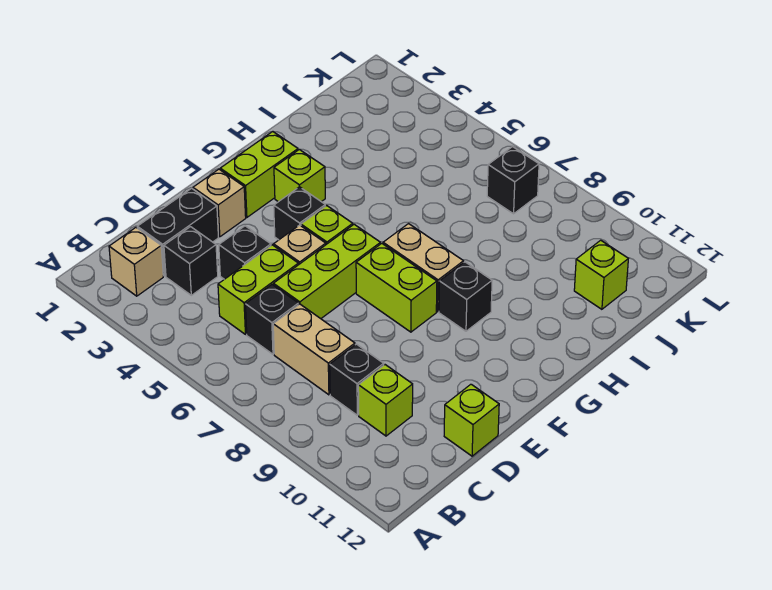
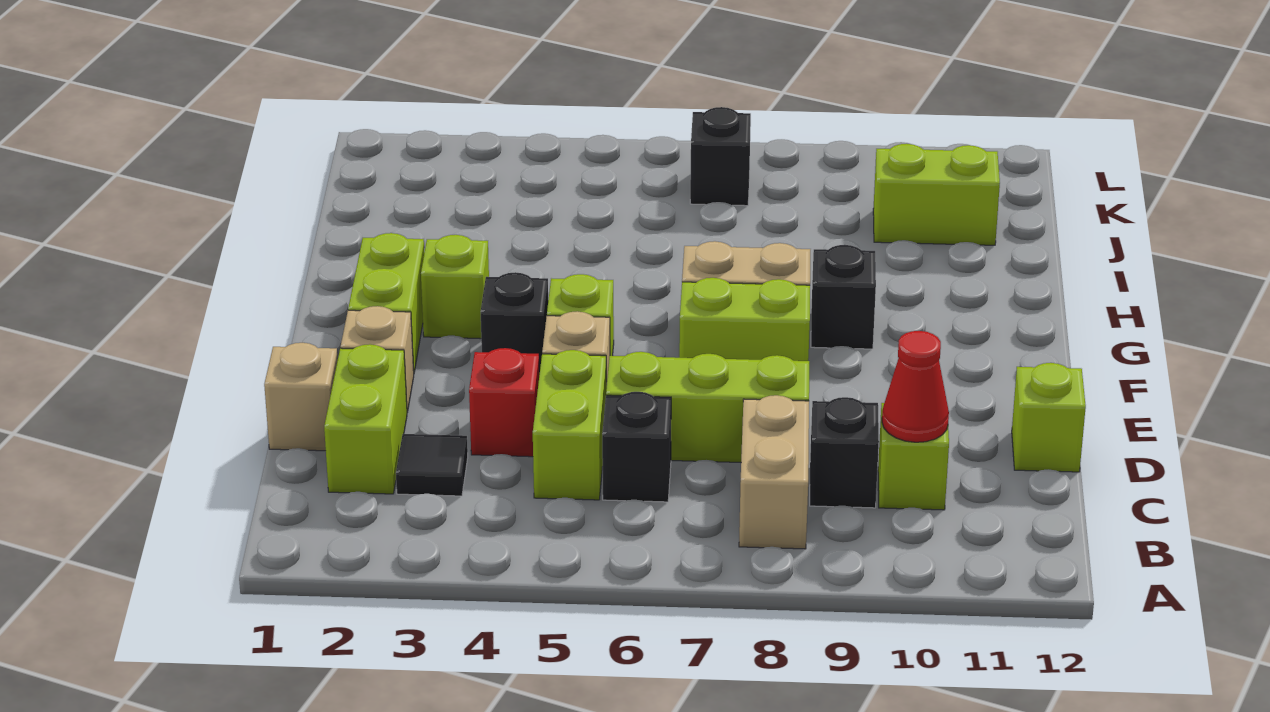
tan brick B2 level 1 -> tan brick D1 level 1
black brick C2:D2 level 1 -> lime brick C2:D2 level 1
black brick C3 level 1 -> black tile C3 level 1
tan brick C7:C8 level 1 -> tan brick B8:C8 level 1
none -> red cone C10 level 2
black brick D4 level 1 -> red brick D4 level 1
lime brick D6:F6 level 1 -> lime brick D6:D8 level 1
lime brick J11 level 1 -> lime brick J10:J11 level 1

